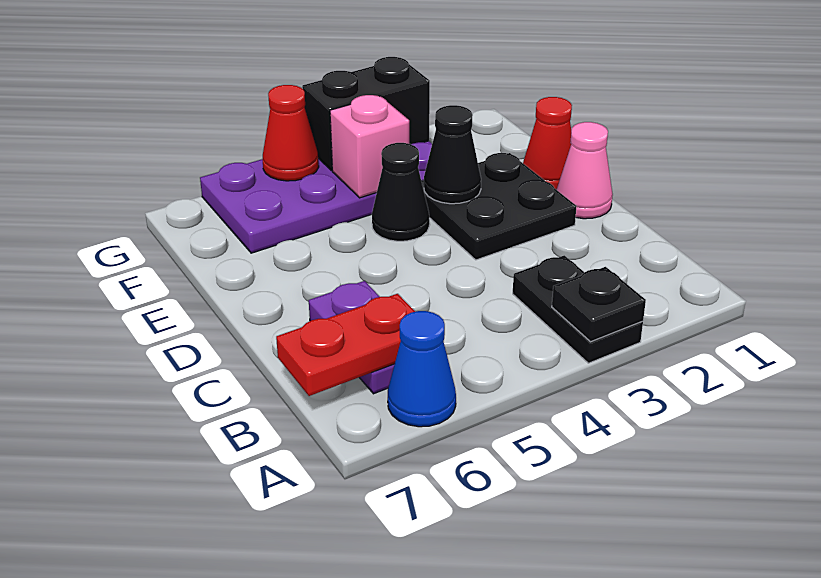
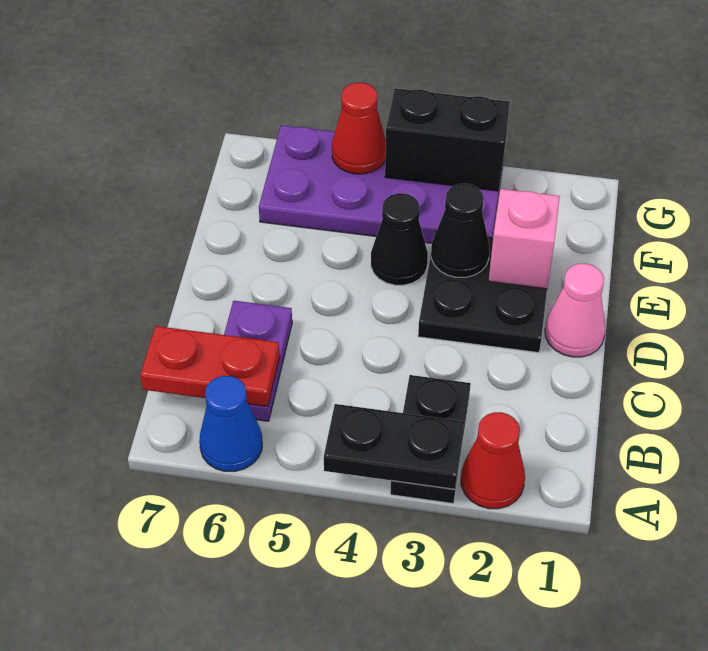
black plate A3 level 2 -> black plate A3:A4 level 2
red cone E1 level 1 -> red cone A2 level 1
pink brick F4 level 2 -> pink brick E2 level 2

